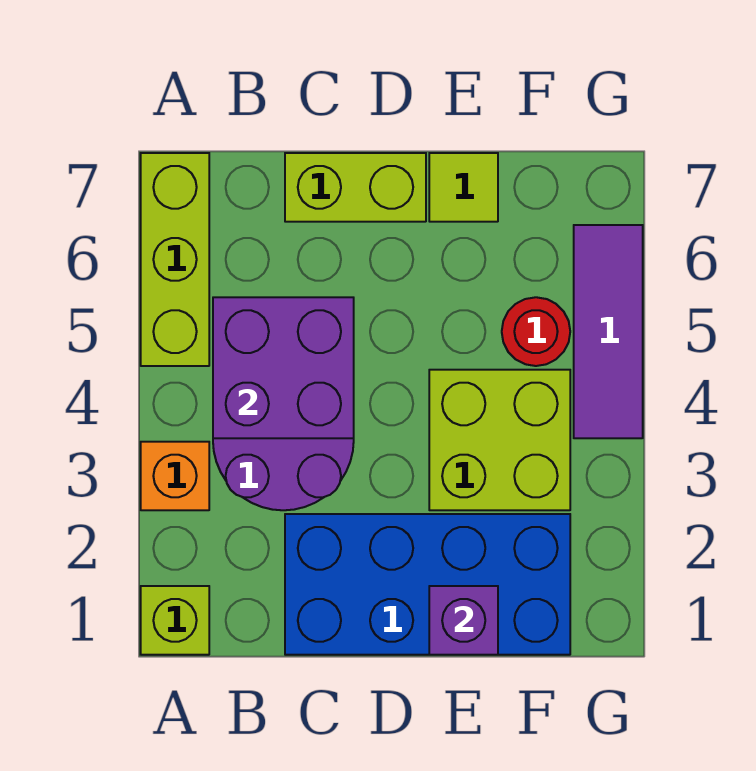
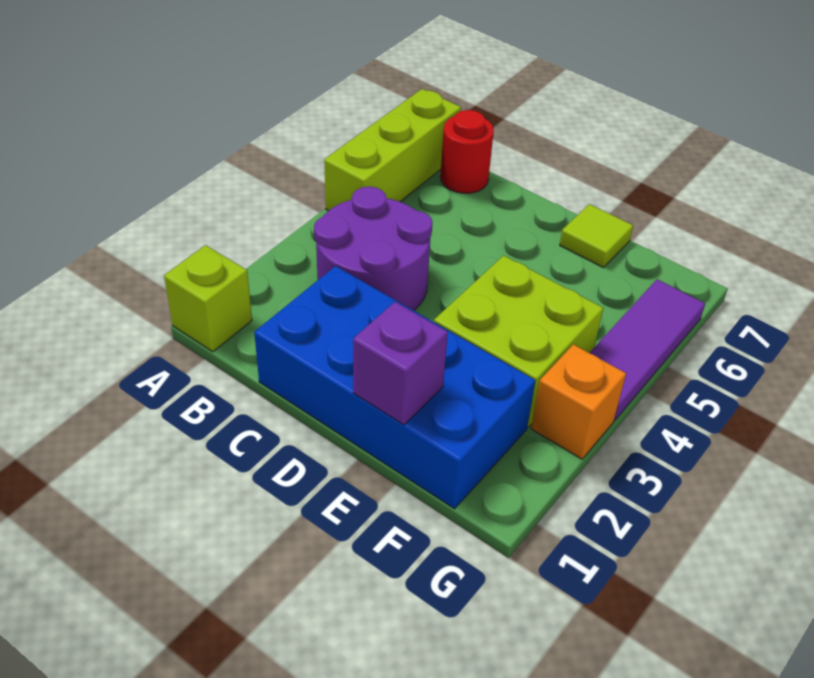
orange brick A3 level 1 -> orange brick G3 level 1
purple brick B4:C5 level 2 -> none
lime brick C7:D7 level 1 -> none
red round brick F5 level 1 -> red round brick B7 level 1

